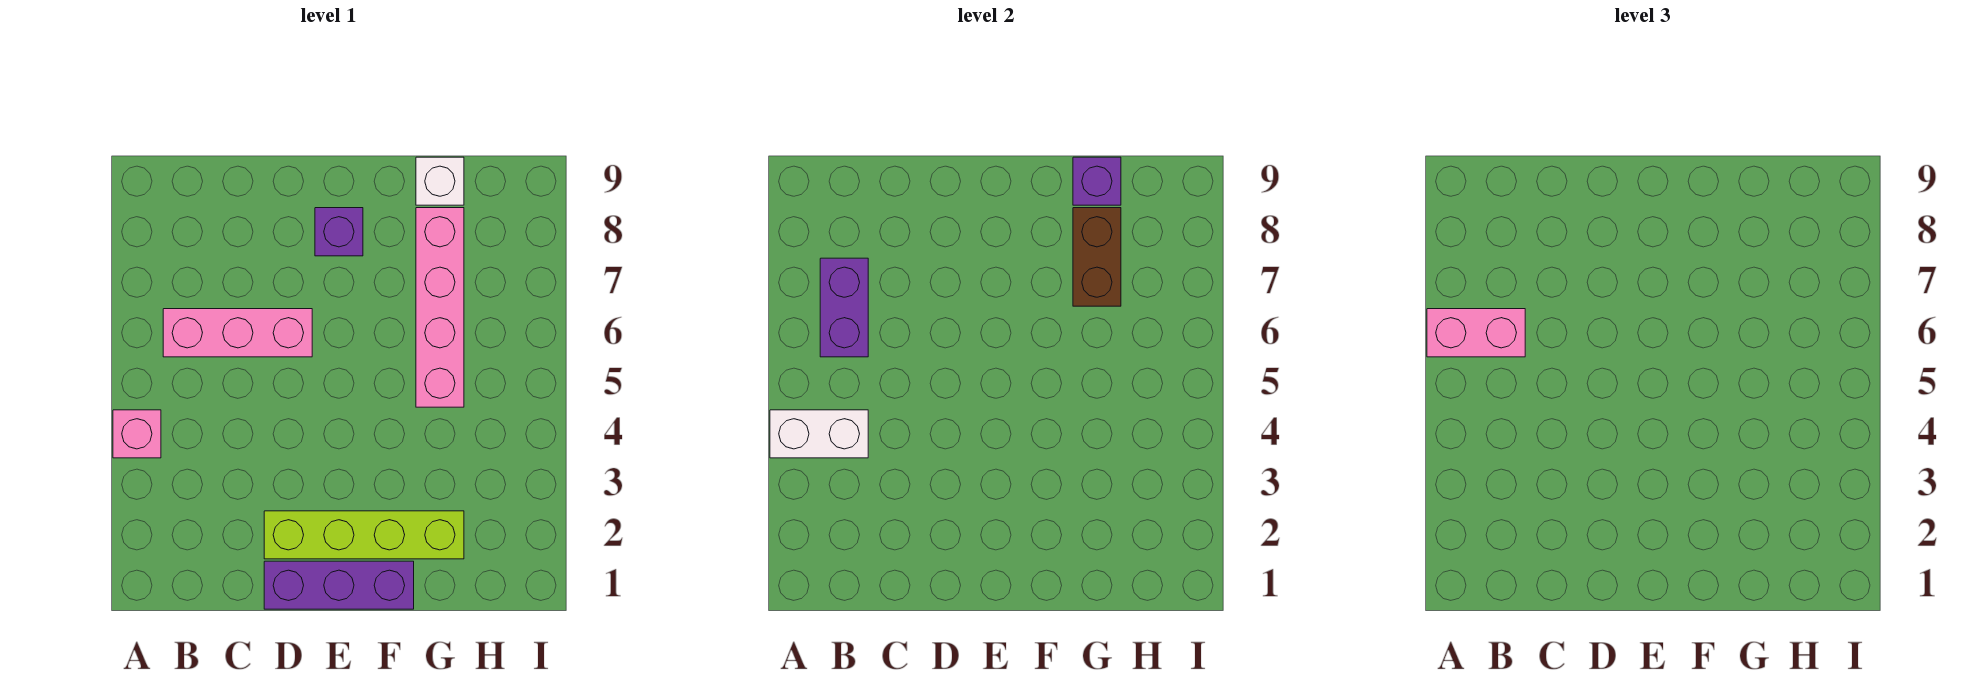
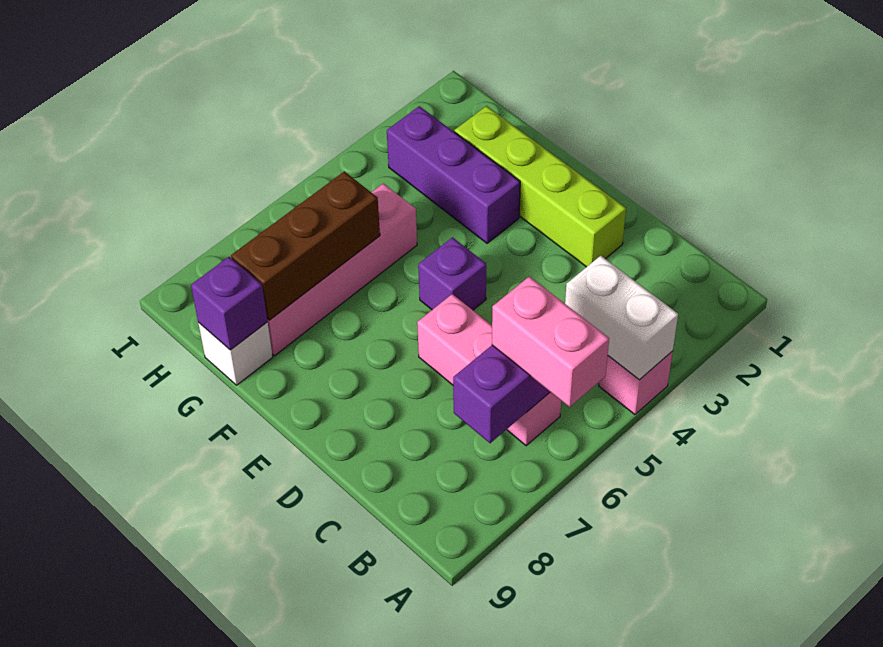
purple brick D1:F1 level 1 -> purple brick F3:H3 level 1
purple brick E8 level 1 -> purple brick E5 level 1
brown brick G7:G8 level 2 -> brown brick G6:G8 level 2

